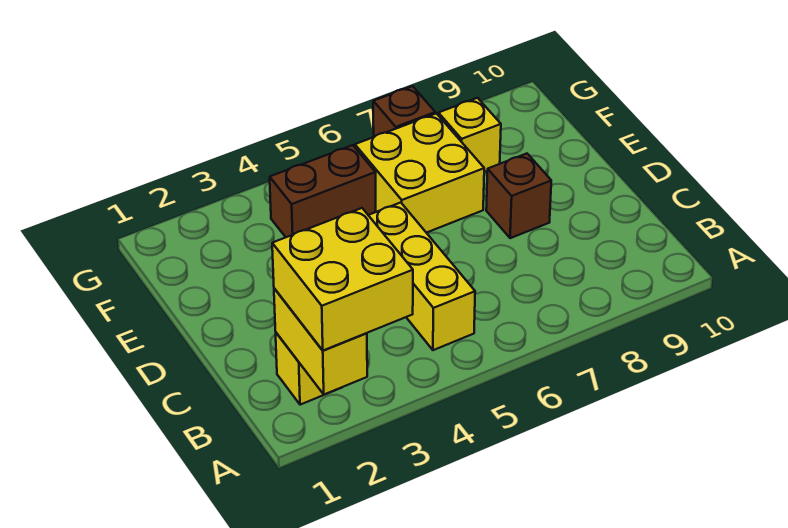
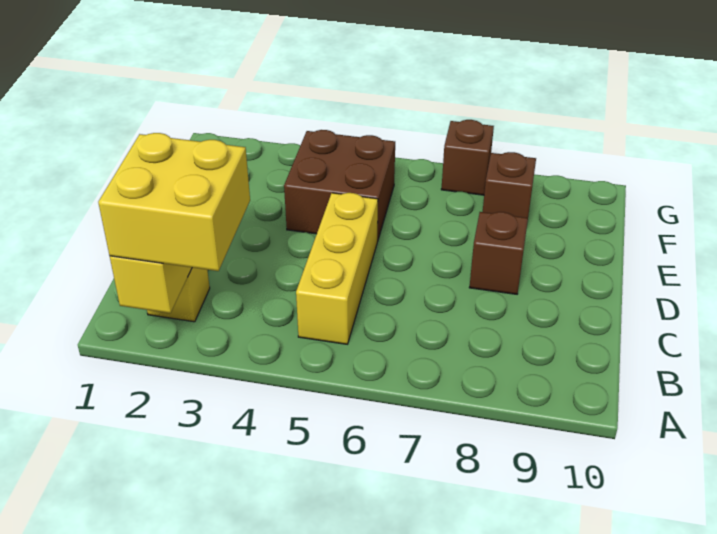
yellow brick E6:F7 level 1 -> none
brown brick F4:F5 level 1 -> brown brick E4:F5 level 1
yellow brick F8 level 1 -> brown brick F8 level 1

